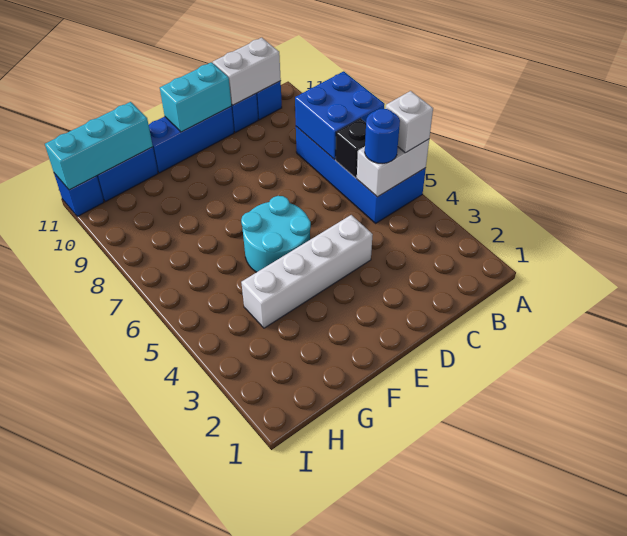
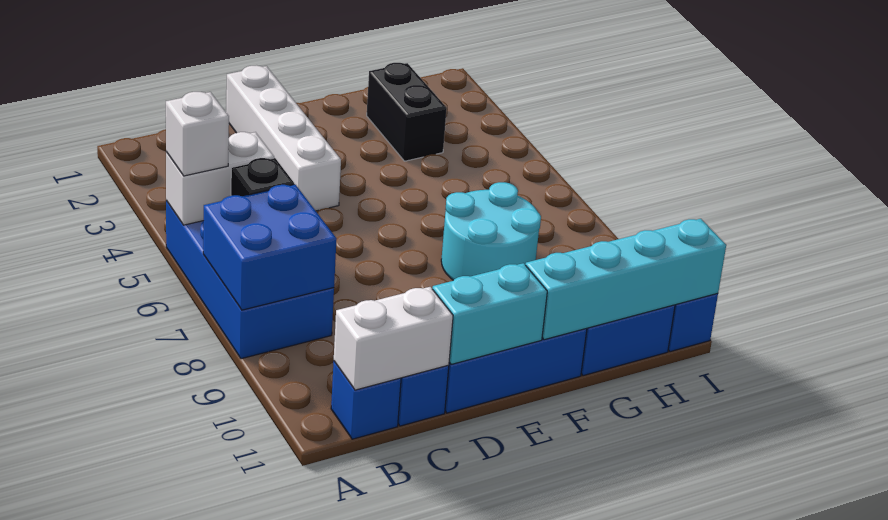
blue round brick B5 level 3 -> none
white brick D4:G4 level 1 -> white brick D1:D4 level 1
cyan round brick E5:F6 level 1 -> cyan round brick F7:G8 level 1
none -> black brick G2:G3 level 1
cyan brick G11:I11 level 2 -> cyan brick F11:I11 level 2

